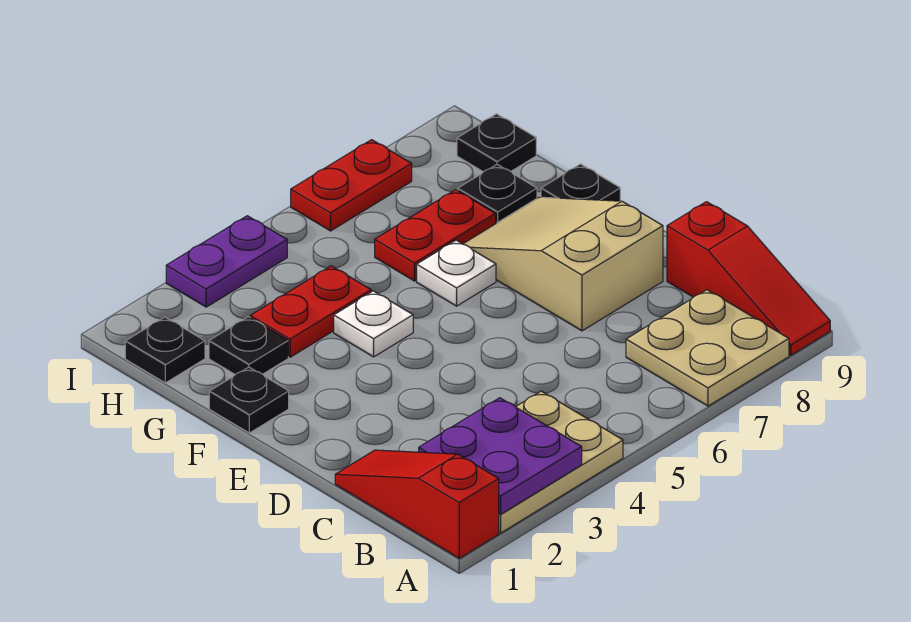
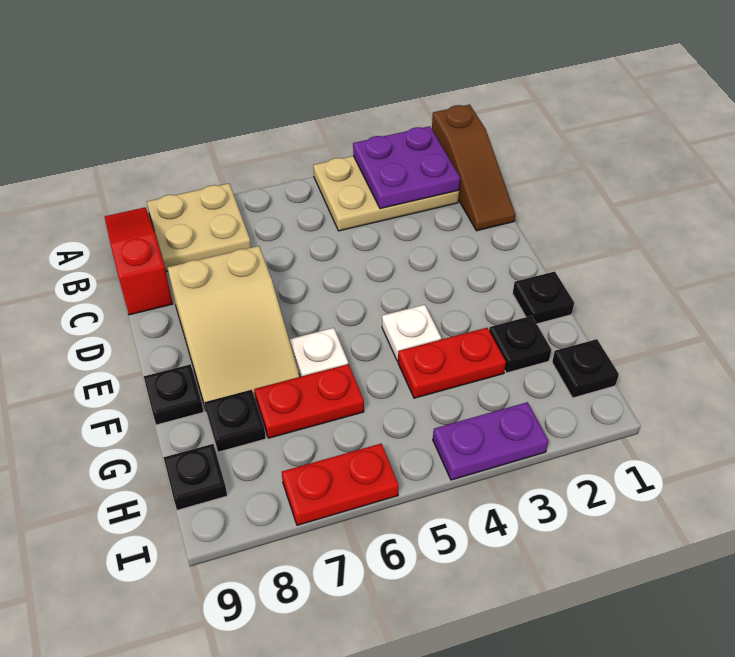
red slope A1:C1 level 1 top A -> brown slope A1:C1 level 1 top A

